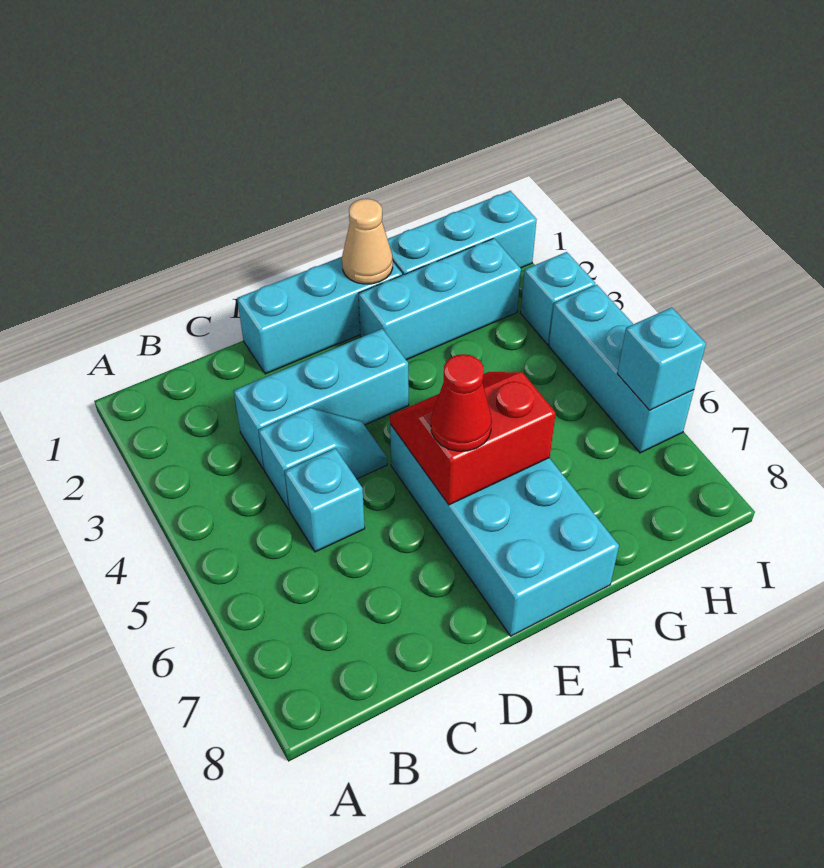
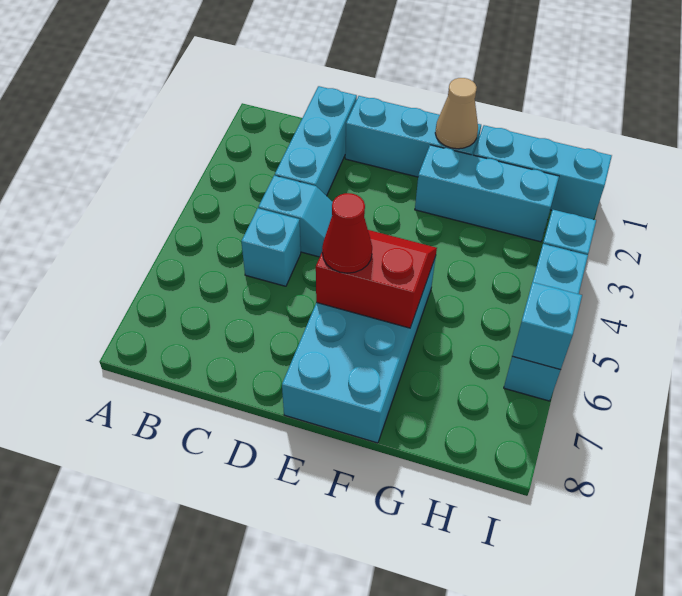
cyan brick C3:E3 level 1 -> cyan brick C1:C3 level 1

